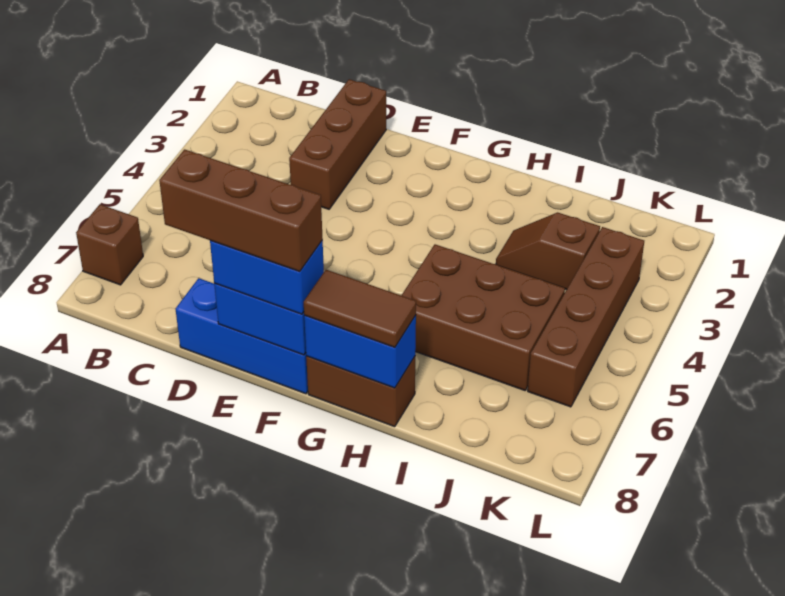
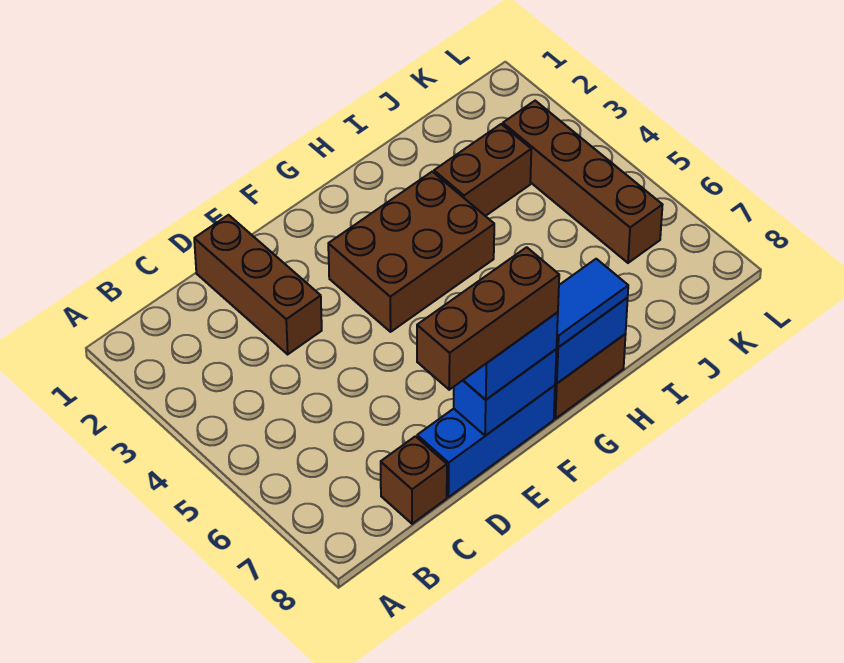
brown brick A7 level 1 -> brown brick C8 level 1
brown tile G8:H8 level 3 -> blue tile G8:H8 level 3
brown brick H5:J6 level 1 -> brown brick F3:H4 level 1
brown slope I3:J3 level 1 top J -> brown brick I3:J3 level 1

